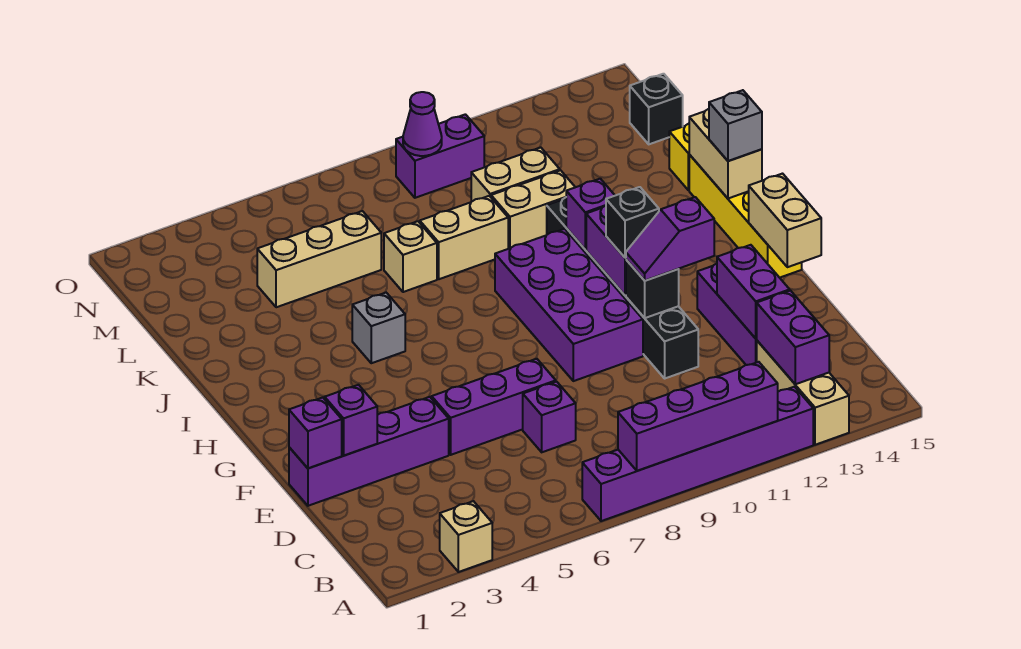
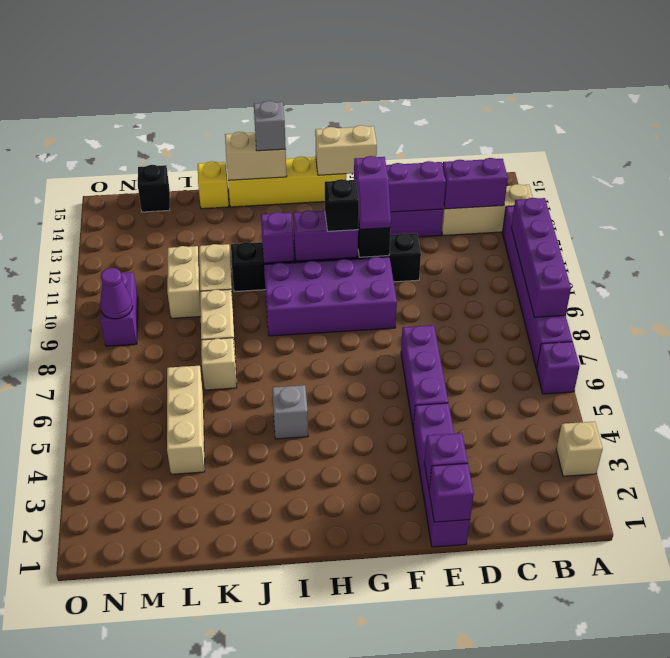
purple brick D7 level 1 -> purple brick A6 level 1

